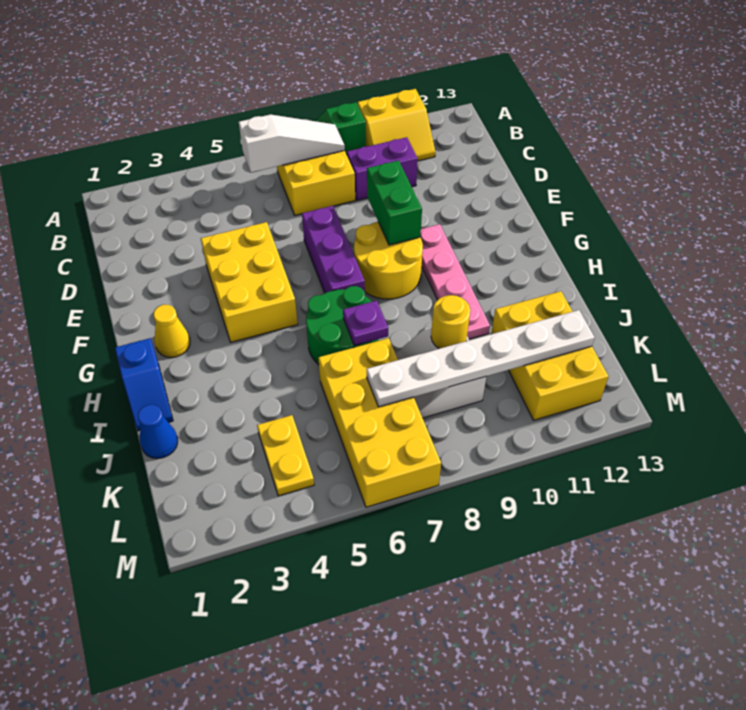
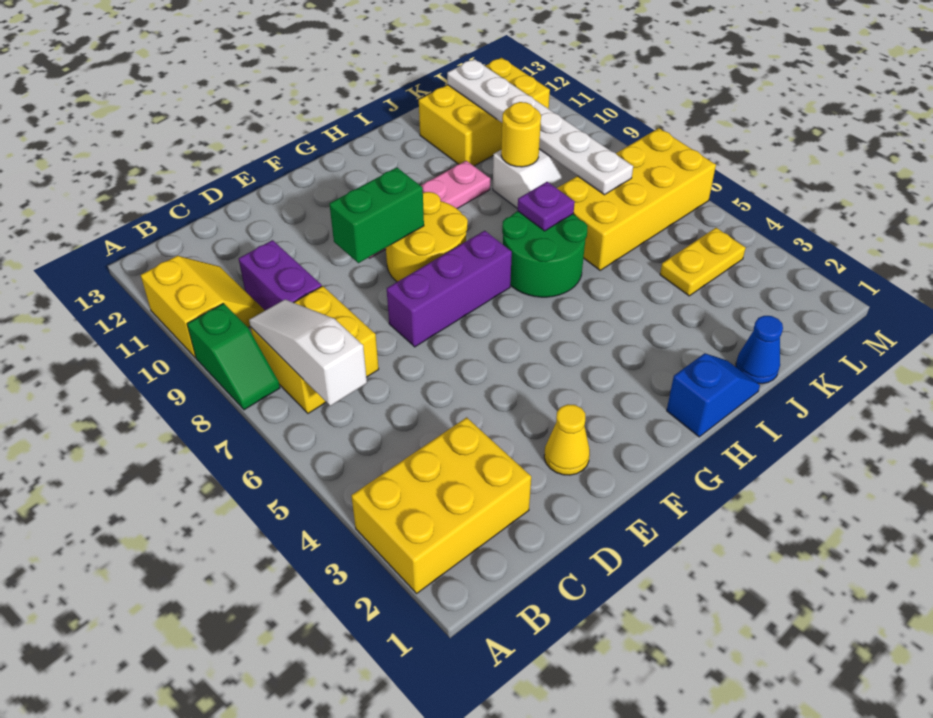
yellow brick E4:G5 level 1 -> yellow brick A2:C3 level 1
yellow cone G2 level 1 -> yellow cone E2 level 1

